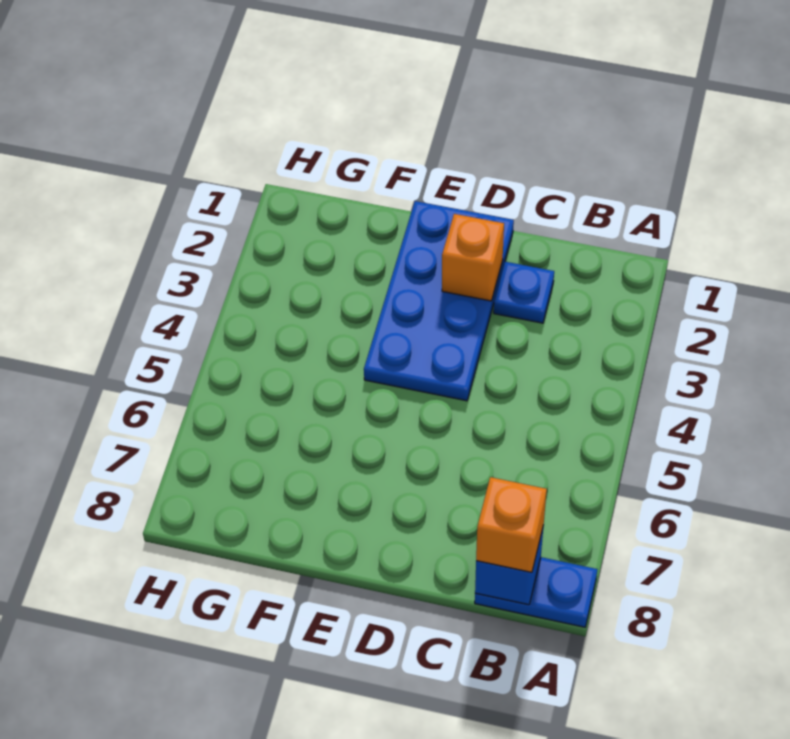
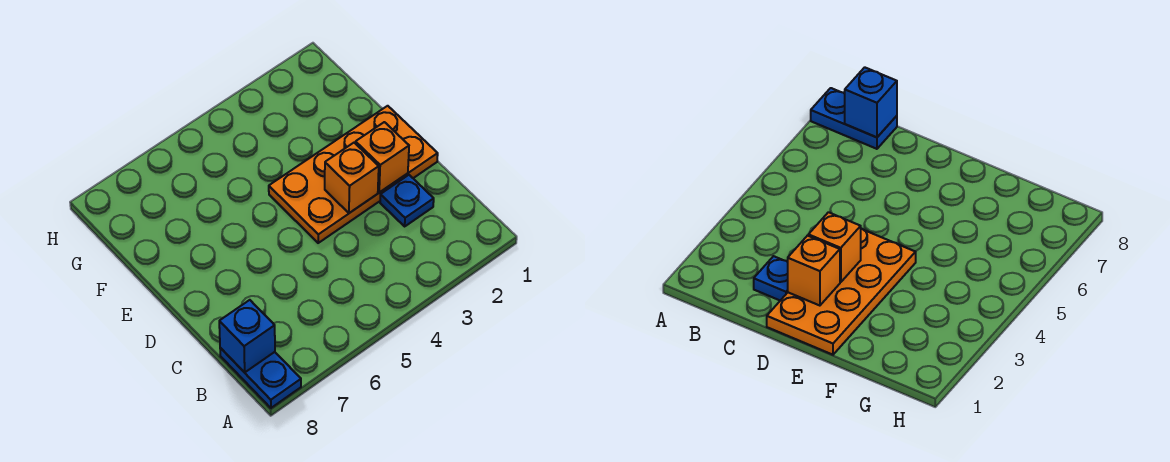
orange brick B8 level 3 -> orange brick D3 level 2
blue plate D1:E4 level 1 -> orange plate D1:E4 level 1

